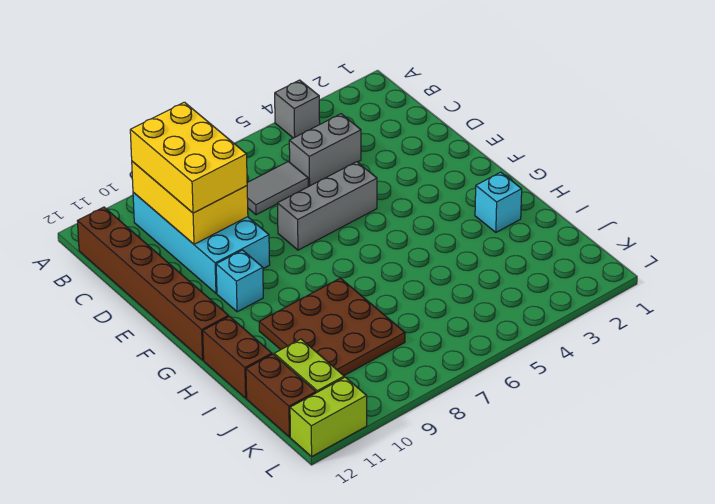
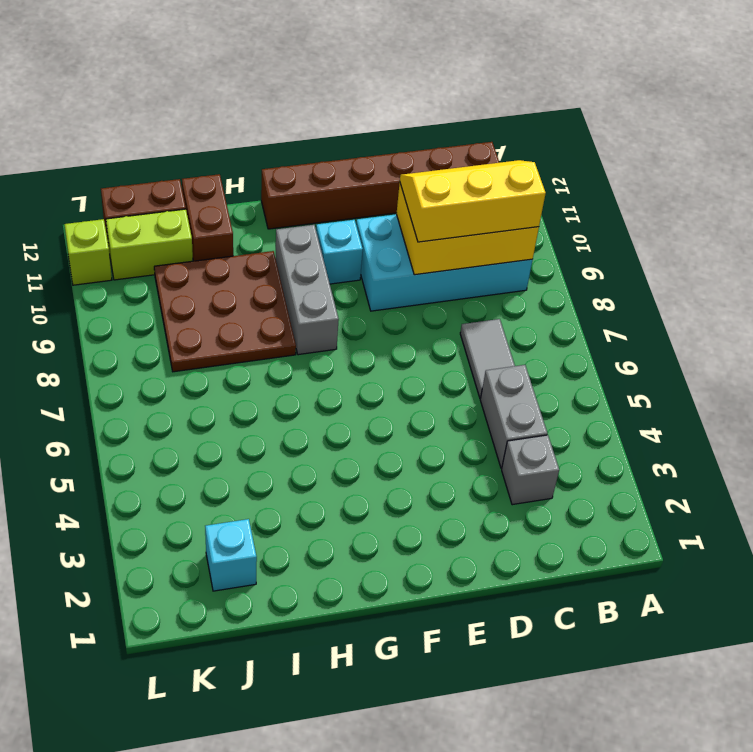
grey brick A4 level 1 -> grey brick C3 level 1
yellow brick B9:D10 level 3 -> yellow slope B9:D10 level 3 top 9
grey brick E5:E7 level 1 -> grey brick G8:G10 level 1
cyan brick H2 level 1 -> cyan brick J2 level 1
brown brick H12:I12 level 1 -> brown brick I11:I12 level 1
lime brick L11:L12 level 1 -> lime brick L11 level 1

